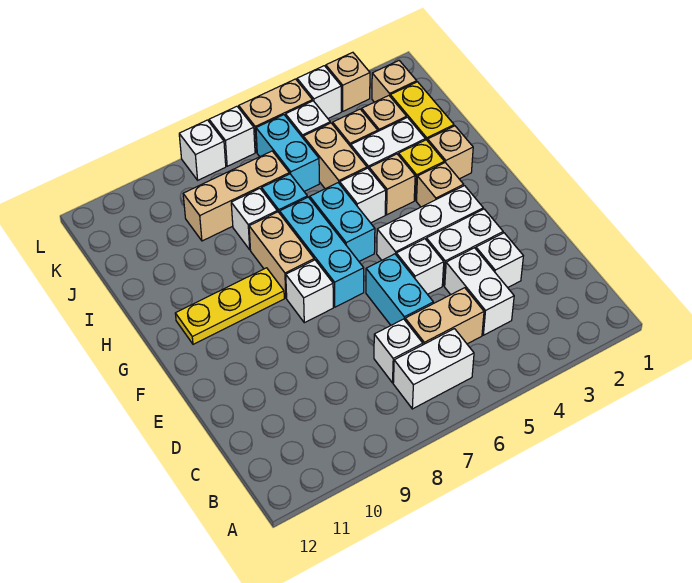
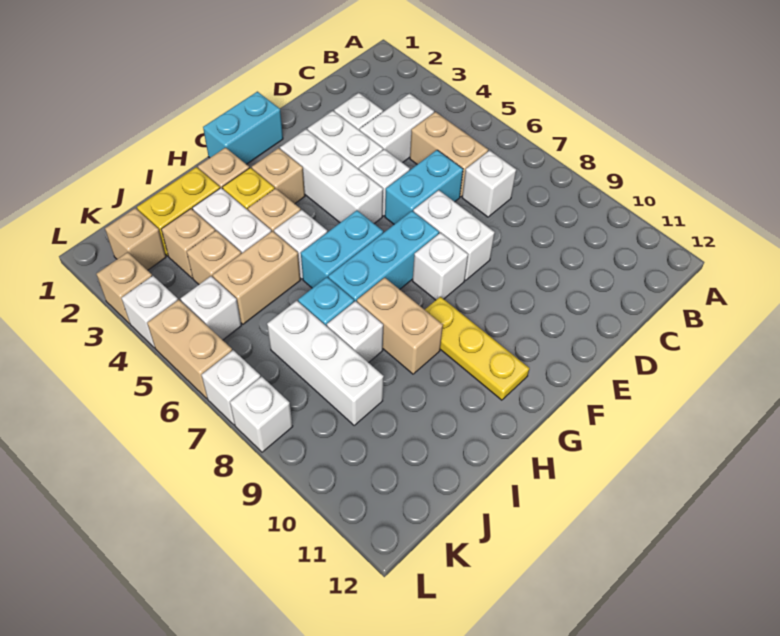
white brick B6:B7 level 1 -> white brick E7:E8 level 1
tan brick G8:H8 level 1 -> tan brick H8:H9 level 1
cyan brick J6:K6 level 1 -> cyan brick F1:G1 level 1
tan brick J7:J9 level 1 -> white brick J7:J9 level 1

